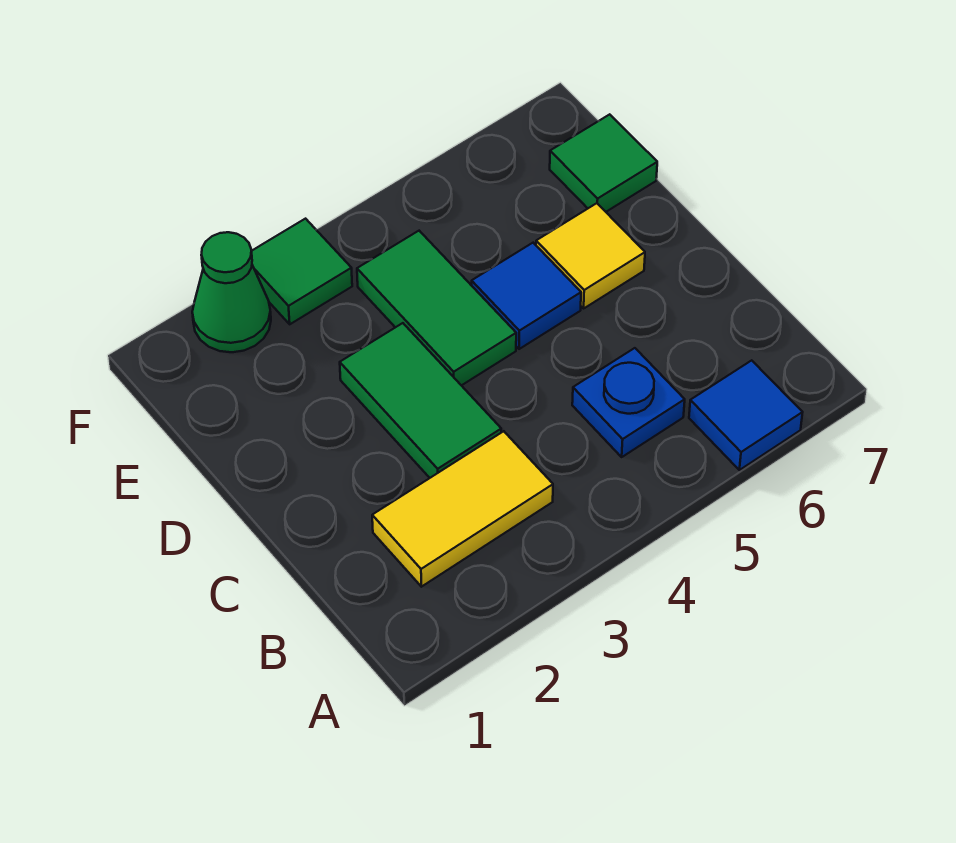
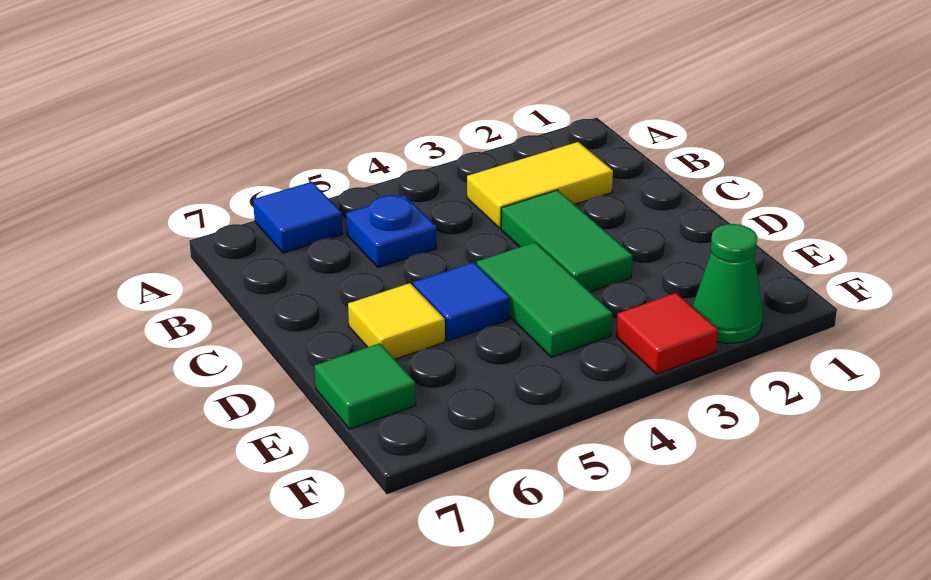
green tile F3 level 1 -> red tile F3 level 1

